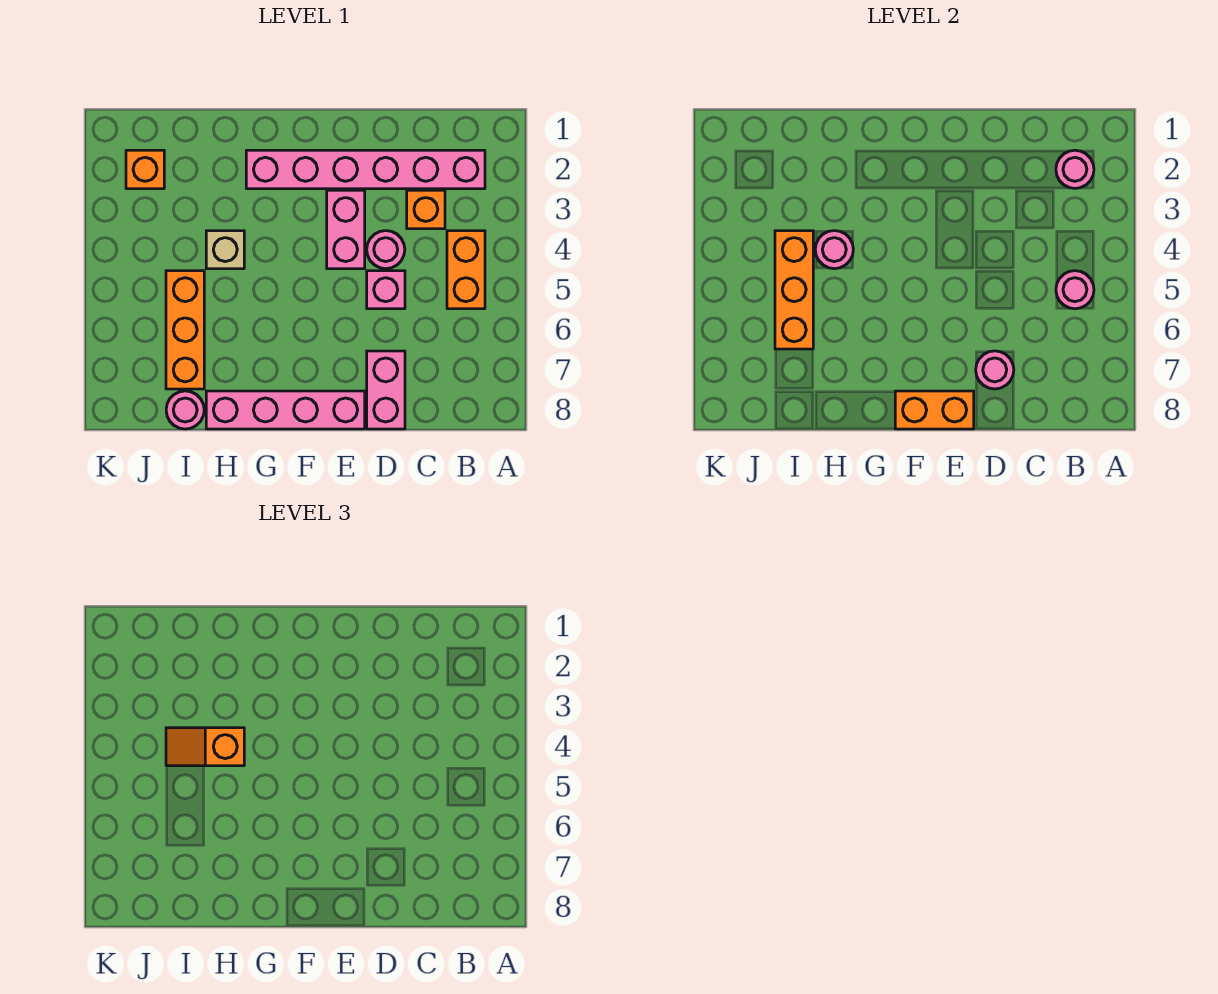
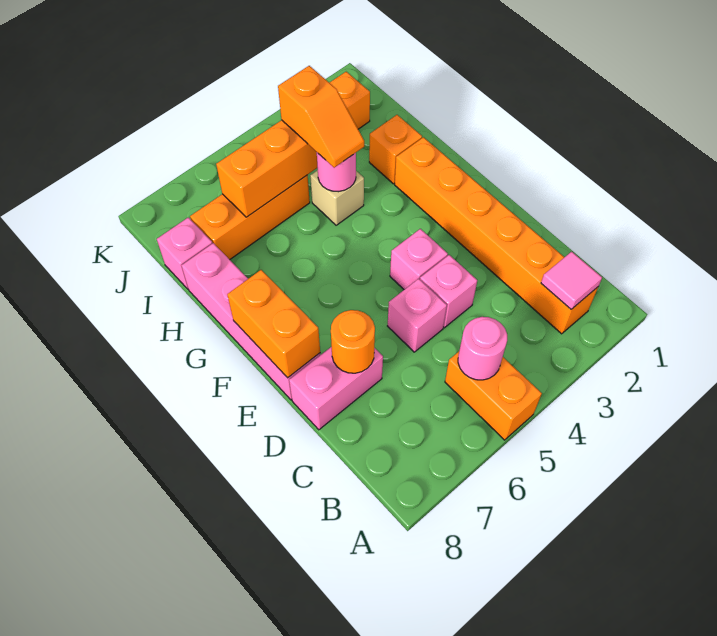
pink brick B2:G2 level 1 -> orange brick B2:G2 level 1
pink round brick B2 level 2 -> pink tile B2 level 2
orange brick B4:B5 level 1 -> orange brick A5:B5 level 1
orange brick C3 level 1 -> orange brick H2 level 1
pink round brick D4 level 1 -> pink brick D4 level 1
pink round brick D7 level 2 -> orange round brick D7 level 2
pink brick E3:E4 level 1 -> pink brick E4 level 1
orange slope H4:I4 level 3 top H -> orange slope H4:I4 level 3 top I
pink round brick I8 level 1 -> pink brick I8 level 1

